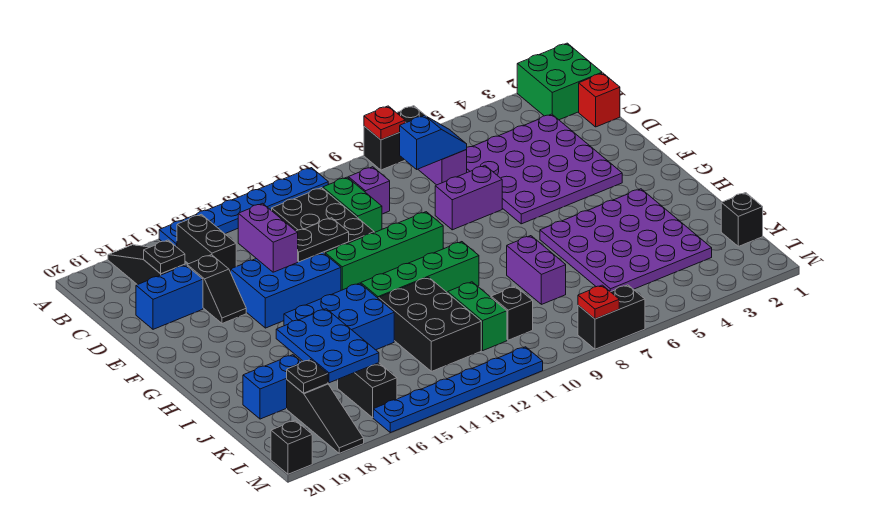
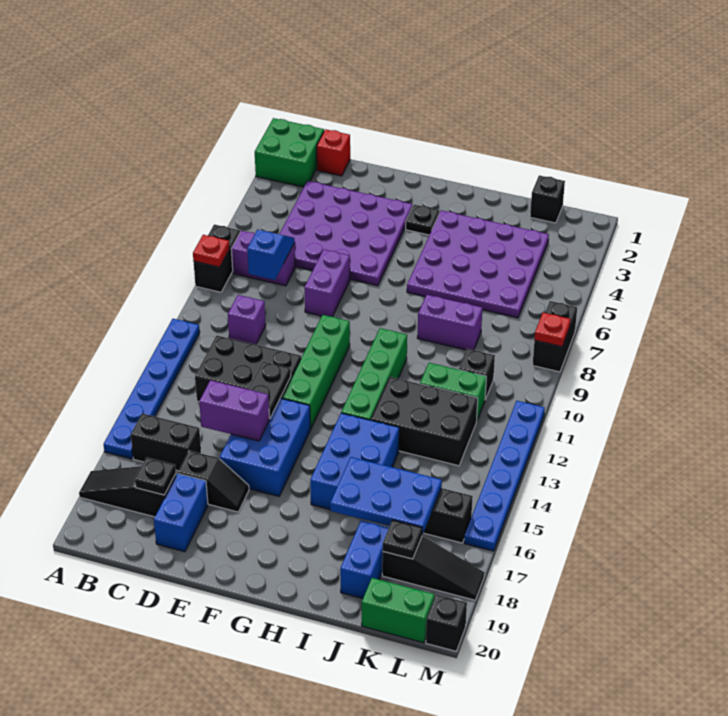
green brick C11:D11 level 1 -> green brick K20:L20 level 1
none -> black plate G3 level 1

